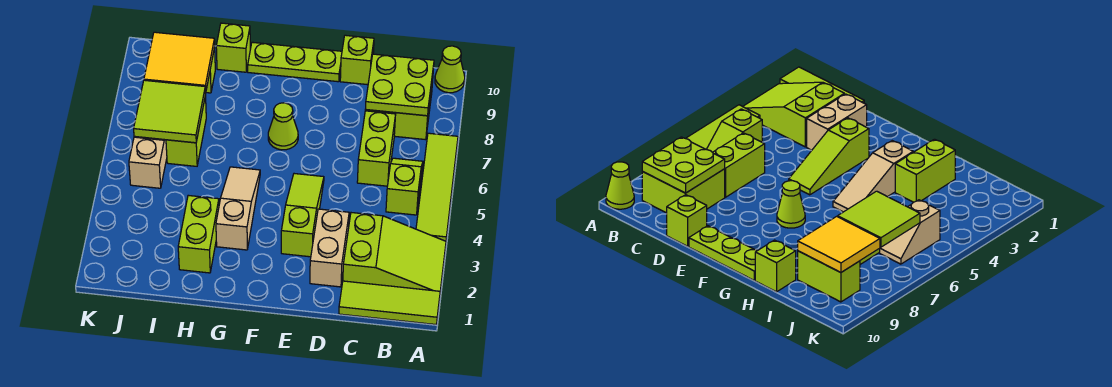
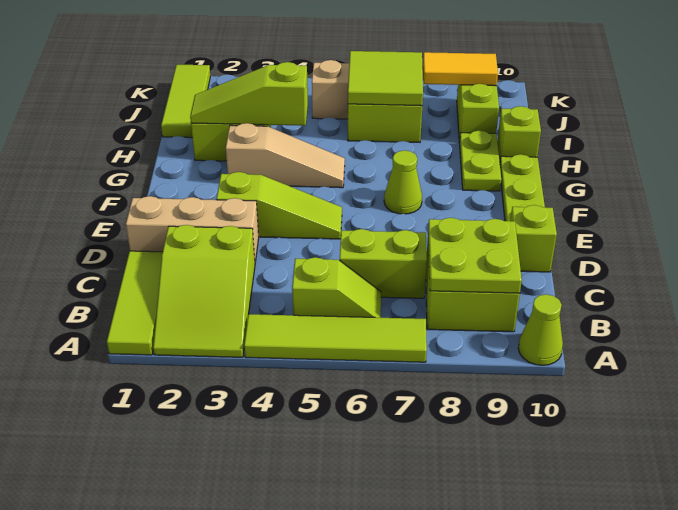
tan brick D2:D3 level 1 -> tan brick D1:D3 level 1
none -> lime plate G9:H9 level 1
none -> lime slope H2:H4 level 2 top 4
none -> lime tile I1:K1 level 1
yellow tile I8:J9 level 2 -> yellow tile J8:J9 level 2

